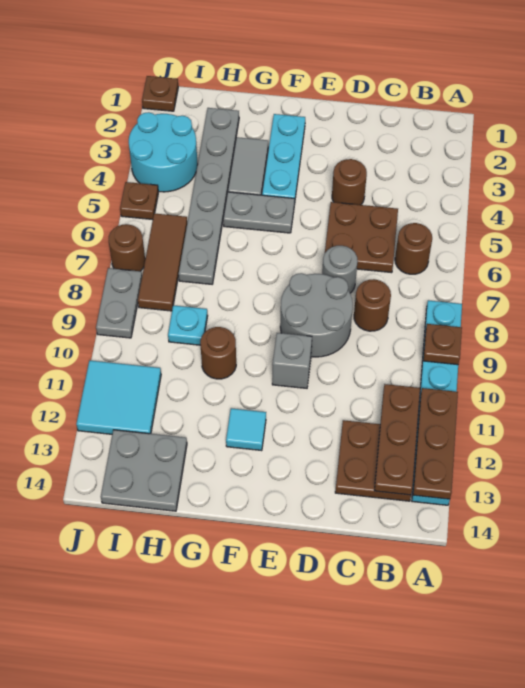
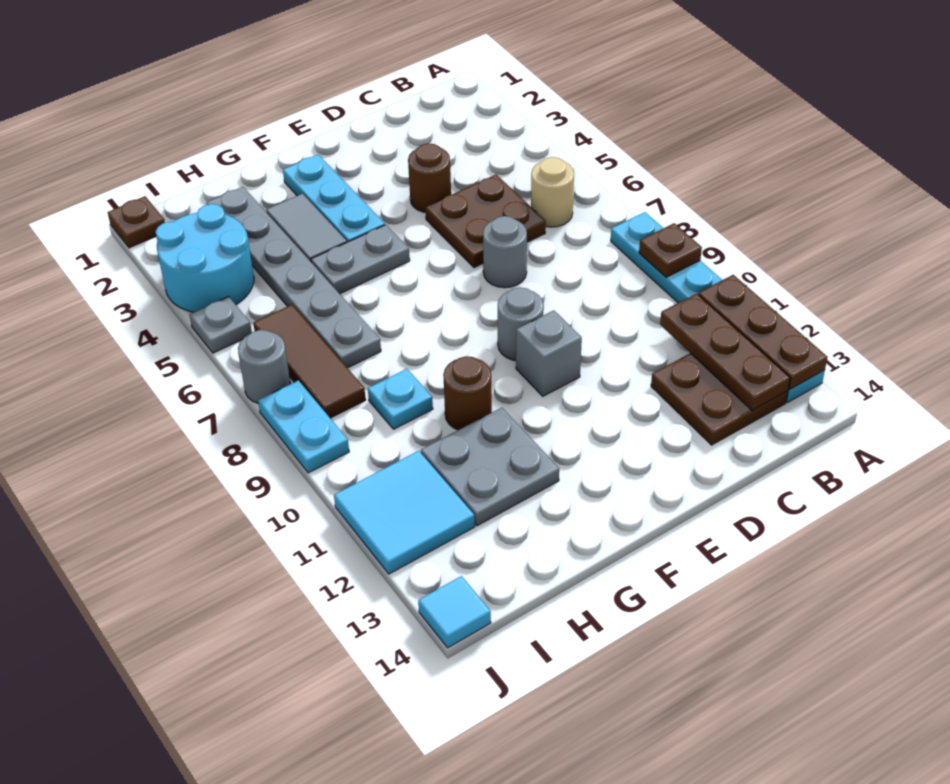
brown round brick B6 level 1 -> tan round brick B6 level 1
brown round brick C8 level 1 -> none
grey round brick D8:E9 level 1 -> grey round brick E9 level 1
cyan tile F12 level 1 -> cyan tile J14 level 1
grey plate H13:I14 level 1 -> grey plate G11:H12 level 1
brown plate J5 level 1 -> grey plate J5 level 1
brown round brick J7 level 1 -> grey round brick J7 level 1
grey plate J8:J9 level 1 -> cyan plate J8:J9 level 1

